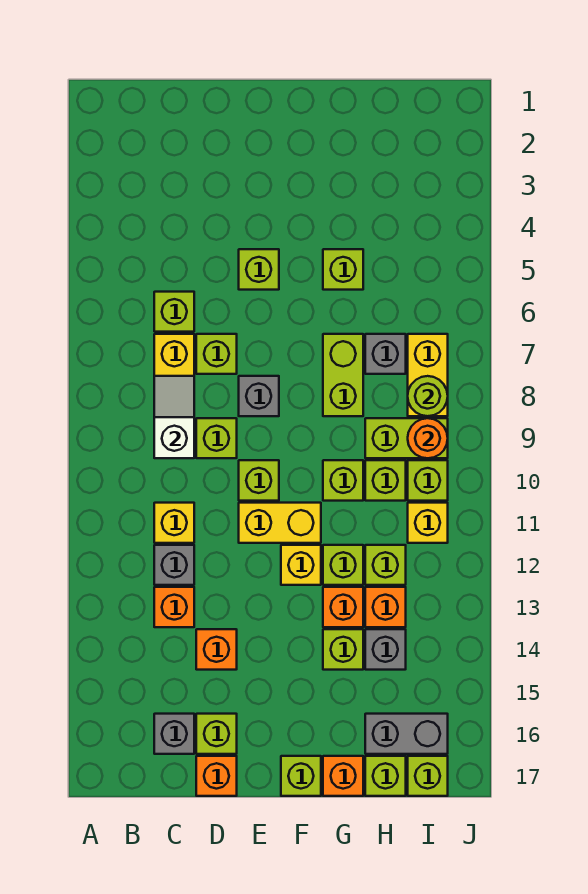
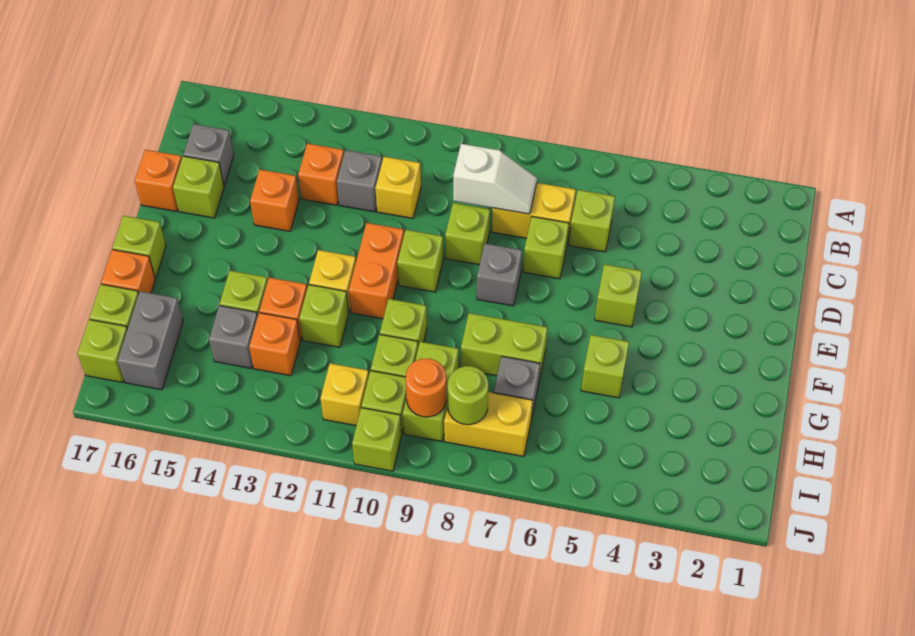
yellow brick E11:F11 level 1 -> orange brick E11:F11 level 1
lime brick H12 level 1 -> lime brick J10 level 1

